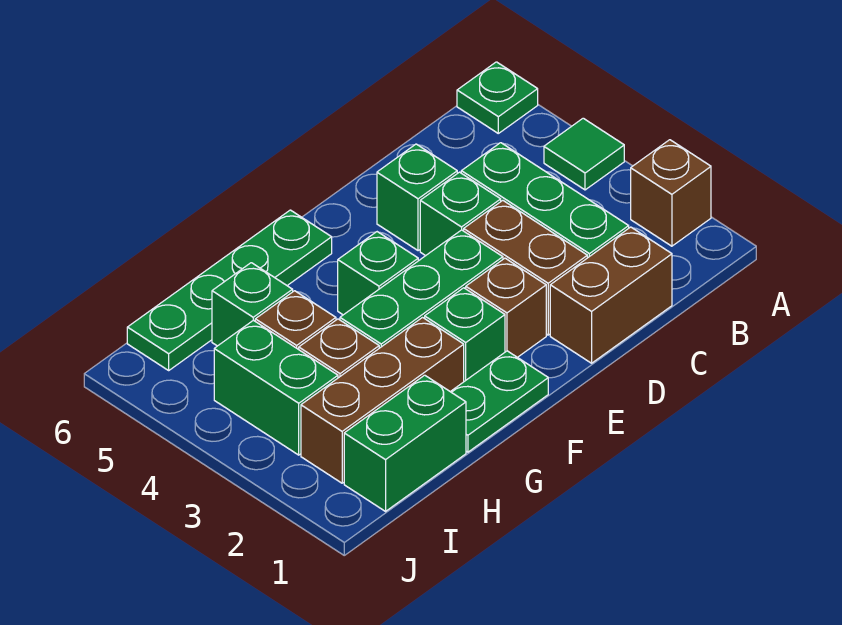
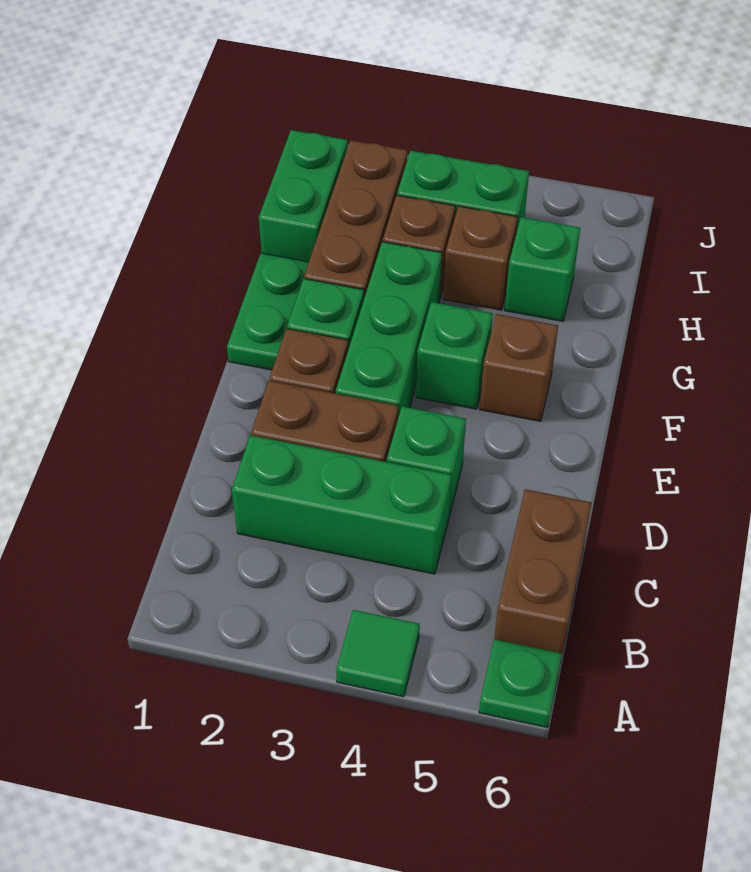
brown brick A2 level 1 -> brown brick F5 level 1
brown brick C1:D1 level 1 -> brown brick B6:C6 level 1
green brick D5 level 1 -> none
green plate F6:I6 level 1 -> none

